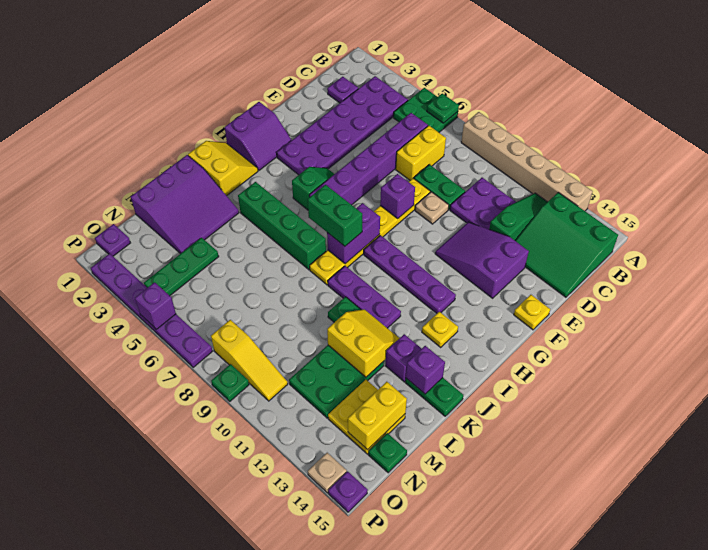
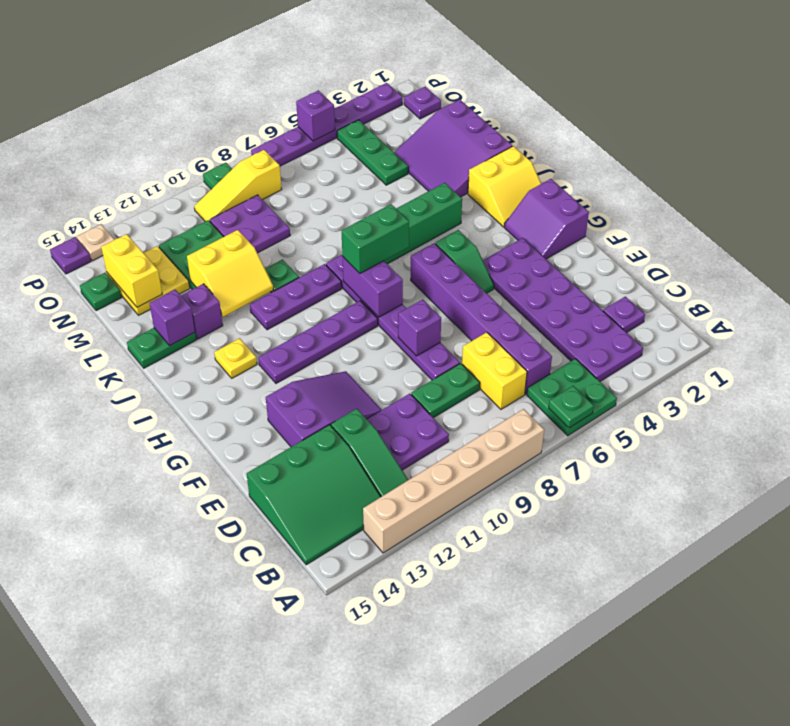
green slope B13:D15 level 1 top B -> green slope B13:D15 level 1 top D
yellow plate E8:J8 level 1 -> purple plate E8:J8 level 1
tan plate E9 level 1 -> none
yellow plate F15 level 1 -> none
none -> purple plate M9:N10 level 1

